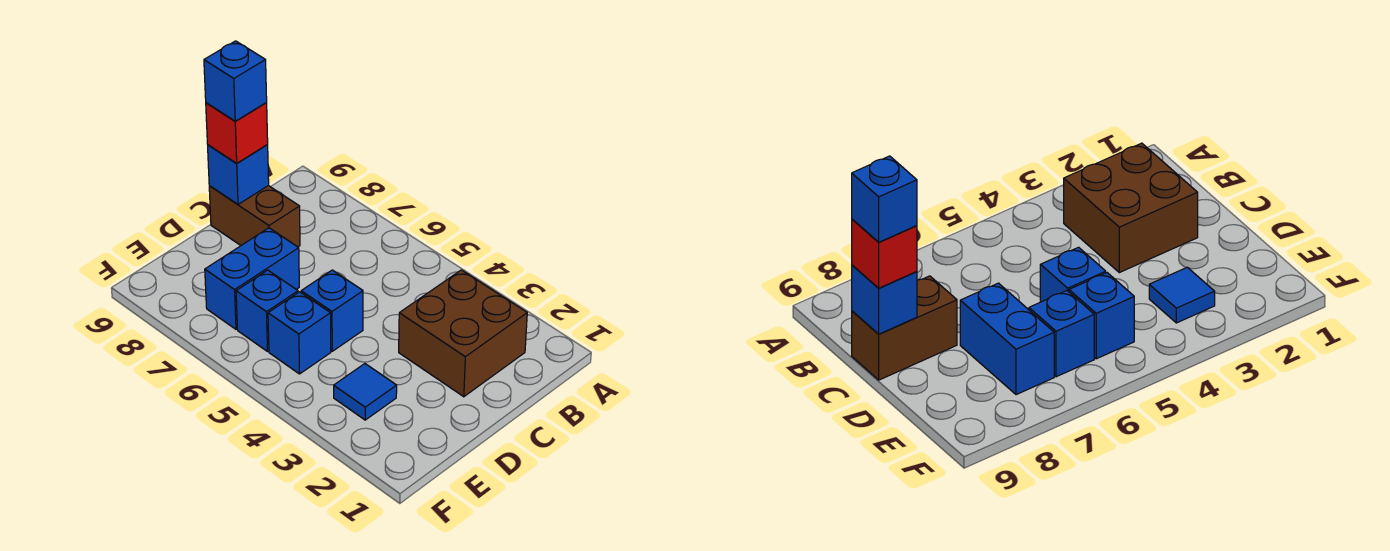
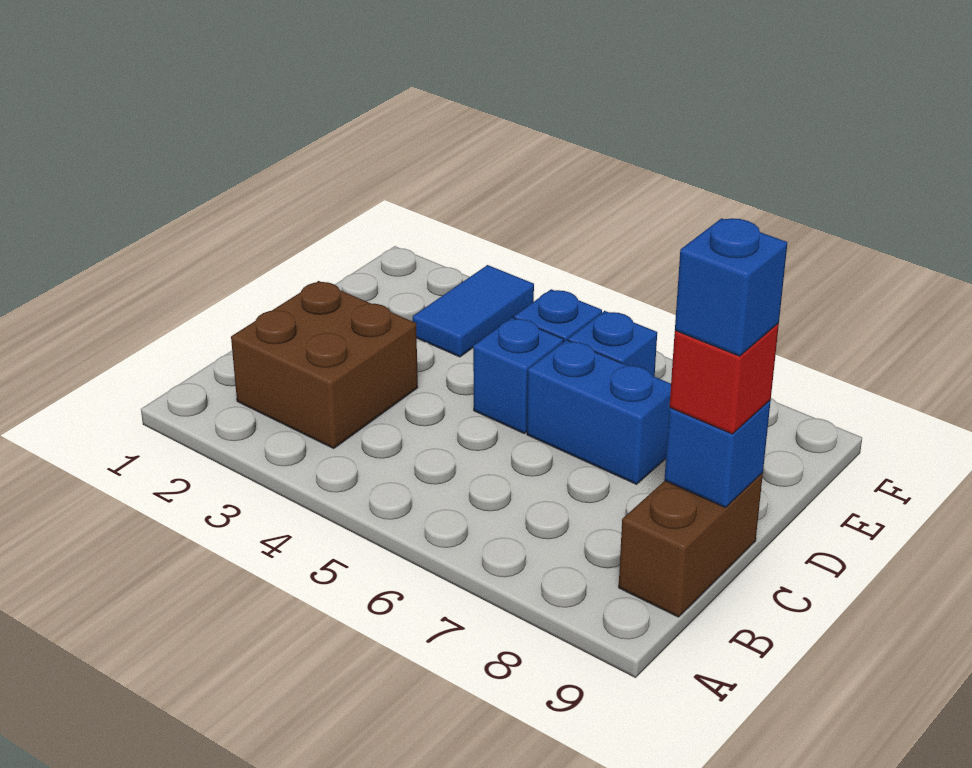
brown brick C8:C9 level 1 -> brown brick B9:C9 level 1
blue brick D7:E7 level 1 -> blue brick D6:D7 level 1
blue tile E3 level 1 -> blue tile E3:F3 level 1

